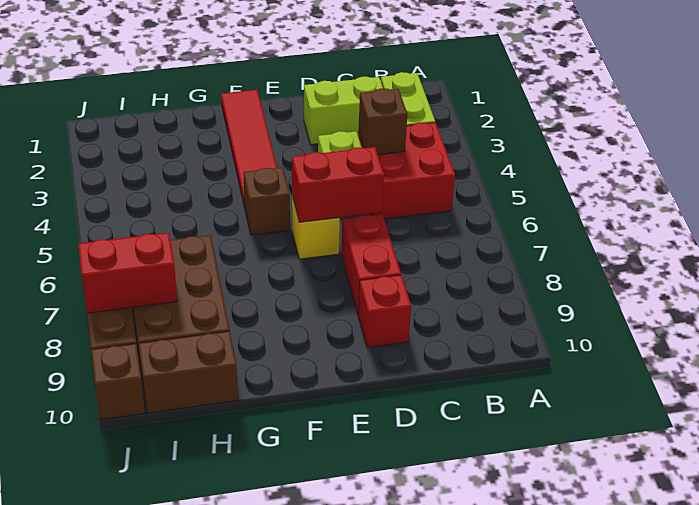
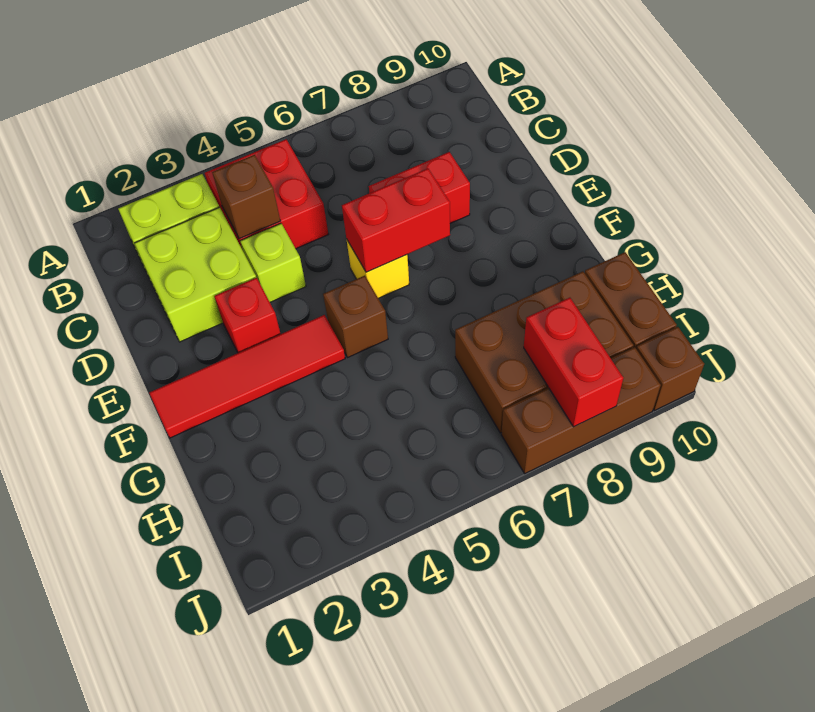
lime brick C2:D2 level 1 -> lime brick C2:D3 level 1
red brick D6:E6 level 2 -> red brick E6:E7 level 2
red brick D9 level 1 -> red brick E3 level 1

